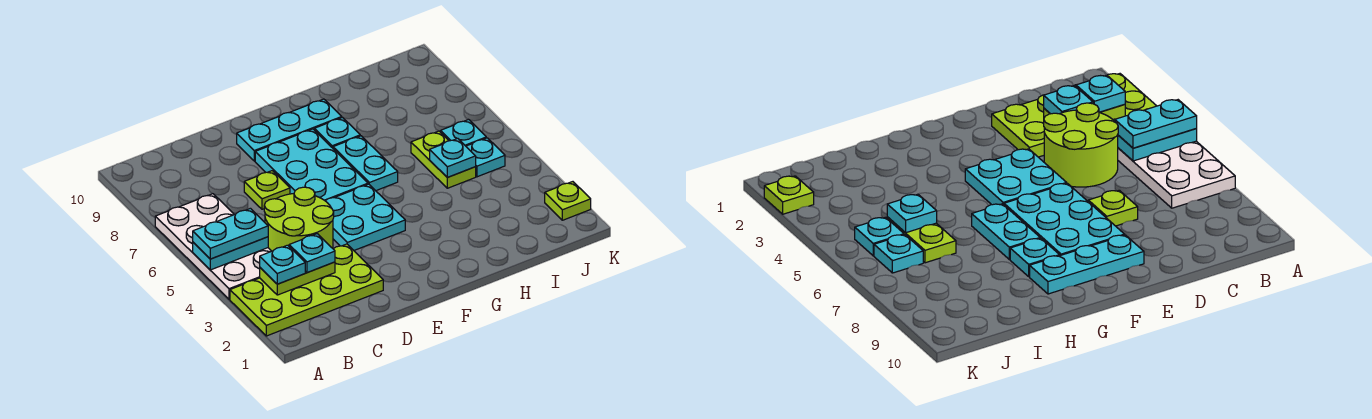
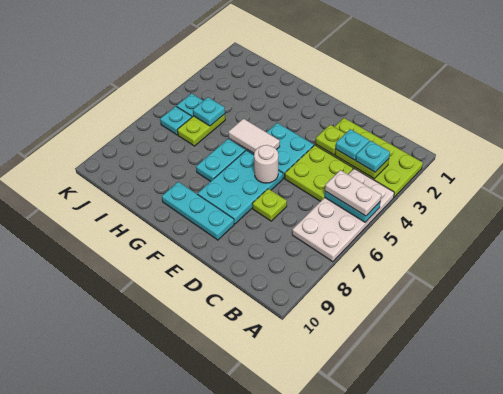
cyan plate A5:B5 level 3 -> white plate A5:B5 level 3
lime round brick C4:D5 level 1 -> lime plate C4:D5 level 1
none -> white round brick E6 level 2
none -> white tile F5:G5 level 2
cyan plate G8 level 1 -> none
lime plate K2 level 1 -> lime plate D3 level 2

